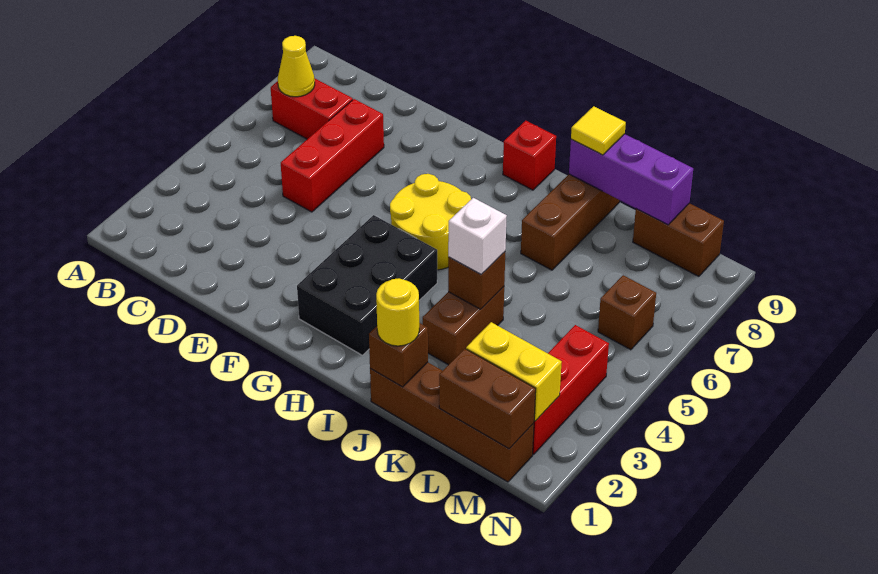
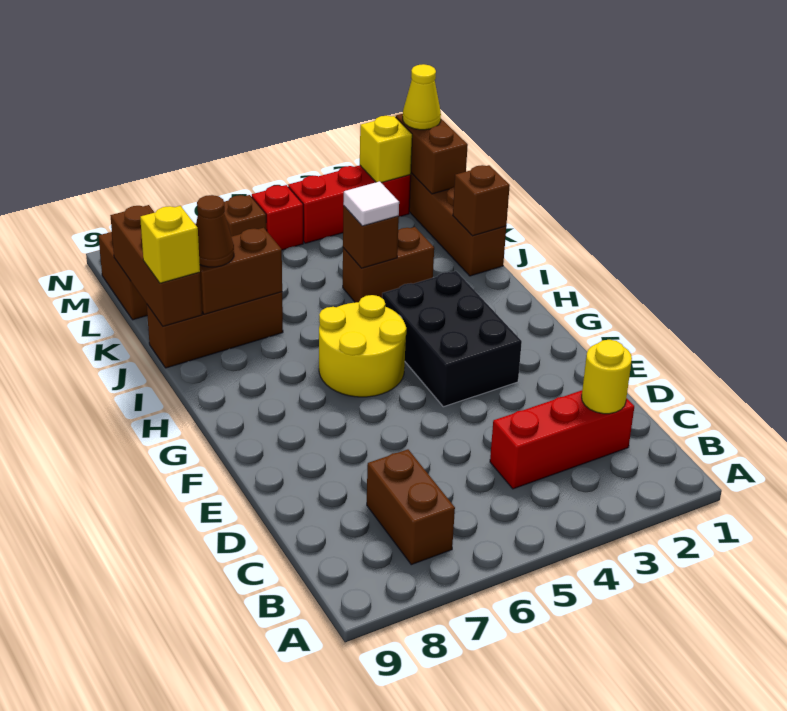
red brick B7:C7 level 1 -> brown brick B7:C7 level 1
yellow cone B7 level 2 -> yellow cone M1 level 3
red brick D5:D7 level 1 -> red brick C2:C4 level 1
black brick G2:H4 level 1 -> black brick F3:H4 level 1
red brick H9 level 1 -> red brick M5 level 1
yellow round brick J1 level 3 -> yellow round brick C2 level 2
white brick J4 level 3 -> white tile J4 level 3
none -> brown brick J7:J8 level 2
none -> brown cone J8 level 3
purple brick J9:L9 level 2 -> brown brick J9:L9 level 2
yellow tile J9 level 3 -> yellow brick J9 level 3
yellow brick L2:M2 level 2 -> yellow brick M2 level 2

